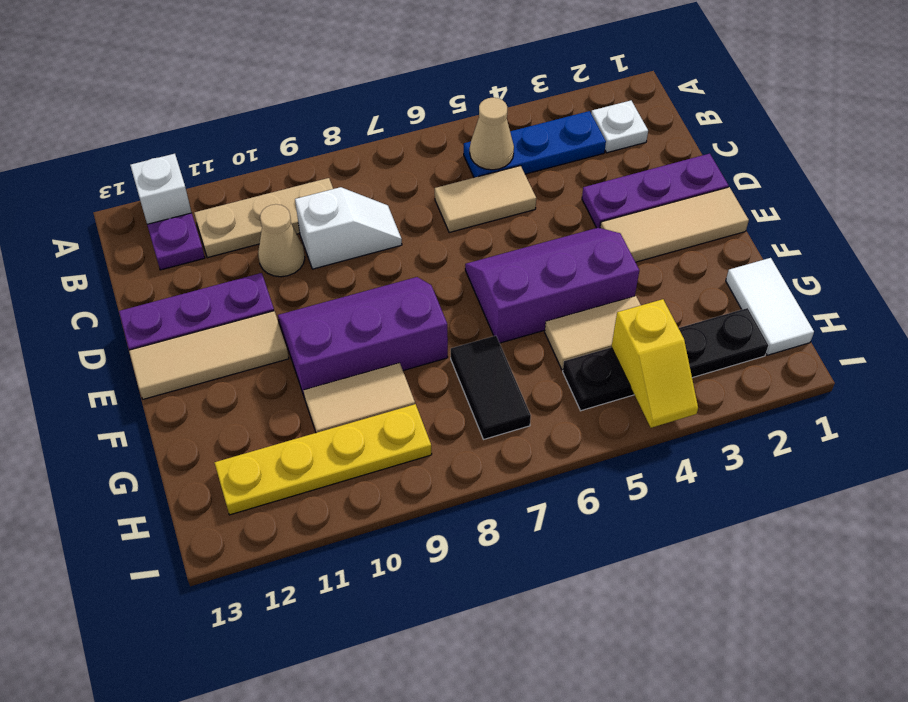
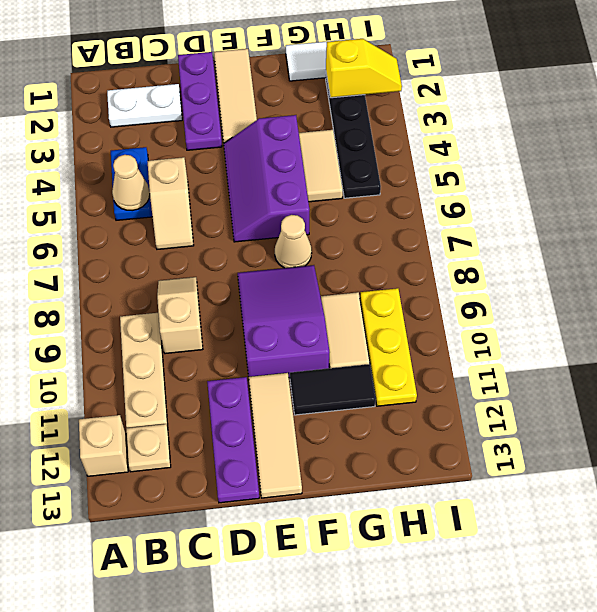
white brick A12 level 1 -> tan brick A12 level 1
white plate B2 level 1 -> white plate B2:C2 level 1
blue plate B3:B5 level 1 -> blue plate B4:B5 level 1
purple plate B12 level 1 -> tan plate B12 level 1
tan tile C5:C6 level 1 -> tan slope C5:C6 level 1 top 5
white slope C8:C9 level 1 top 9 -> tan slope C8:C9 level 1 top 9
tan cone C10 level 1 -> tan cone F7 level 1
purple slope E8:F10 level 1 top F -> purple slope E8:F10 level 1 top 10
black tile G7:H7 level 1 -> black tile F11:G11 level 1
yellow slope H4:I4 level 2 top H -> yellow slope H2:I2 level 2 top H
yellow plate H9:H12 level 1 -> yellow plate H9:H11 level 1

